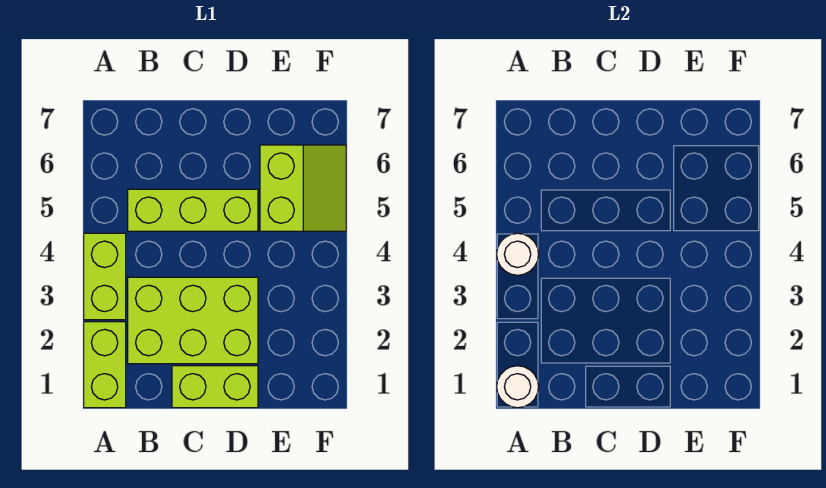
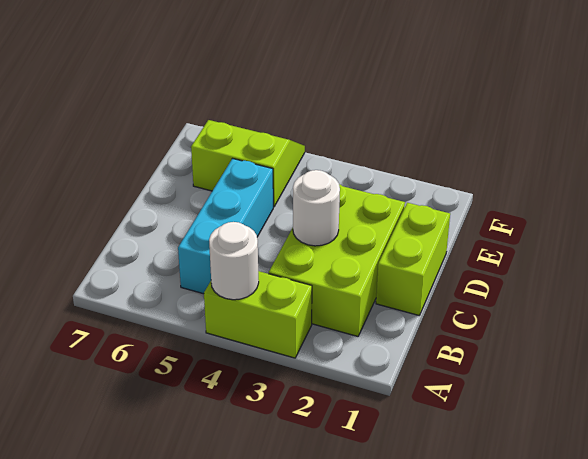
lime brick A1:A2 level 1 -> none
white round brick A1 level 2 -> white round brick C3 level 2
lime brick B5:D5 level 1 -> cyan brick B5:D5 level 1

